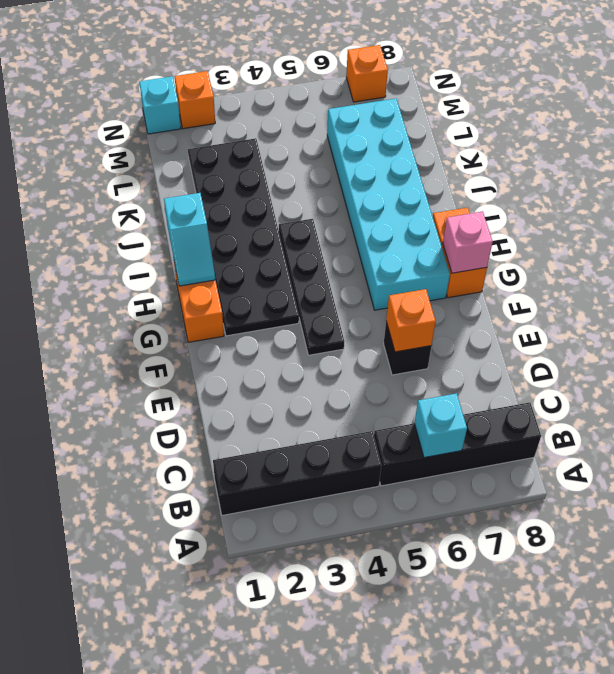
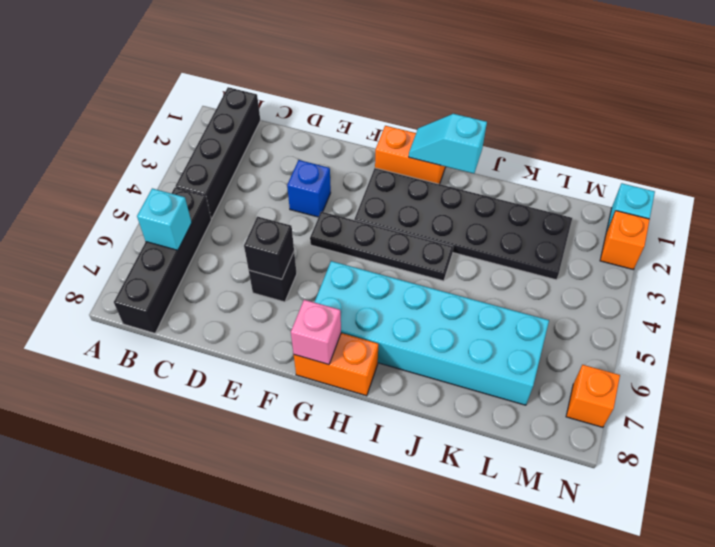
none -> blue brick E3 level 1
orange brick E6 level 2 -> black brick E6 level 2

